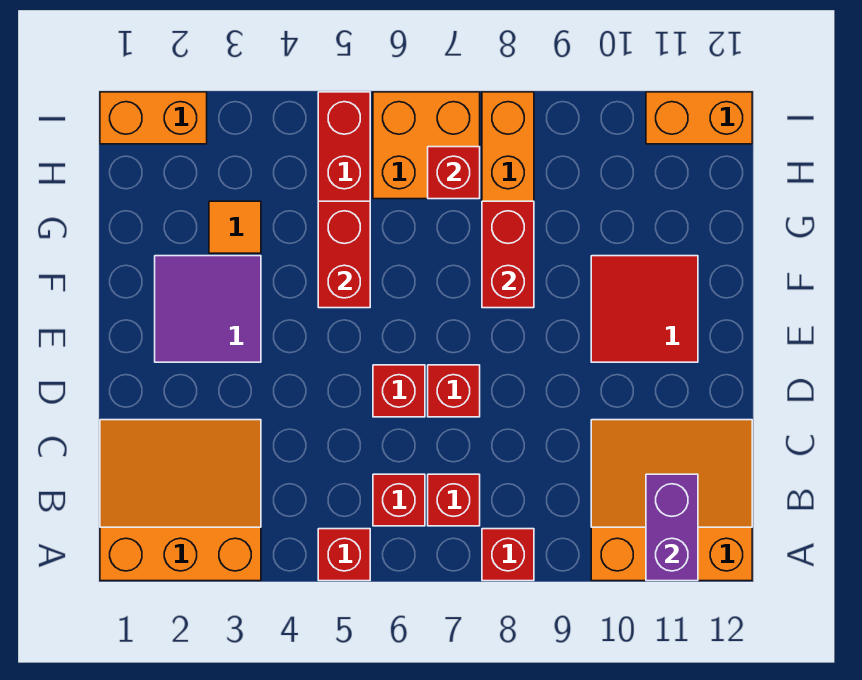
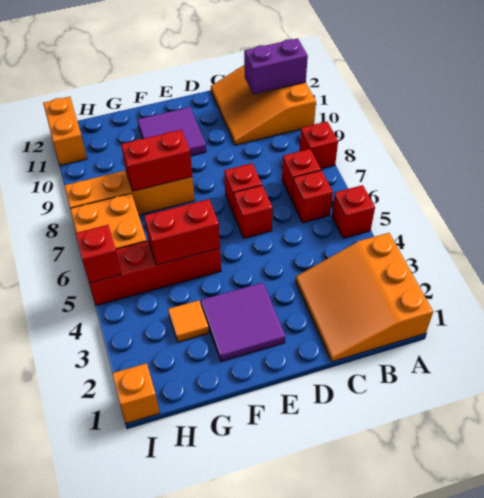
red tile E10:F11 level 1 -> purple tile E10:F11 level 1
red brick H7 level 2 -> red brick I5 level 2
orange brick I1:I2 level 1 -> orange brick I1 level 1

